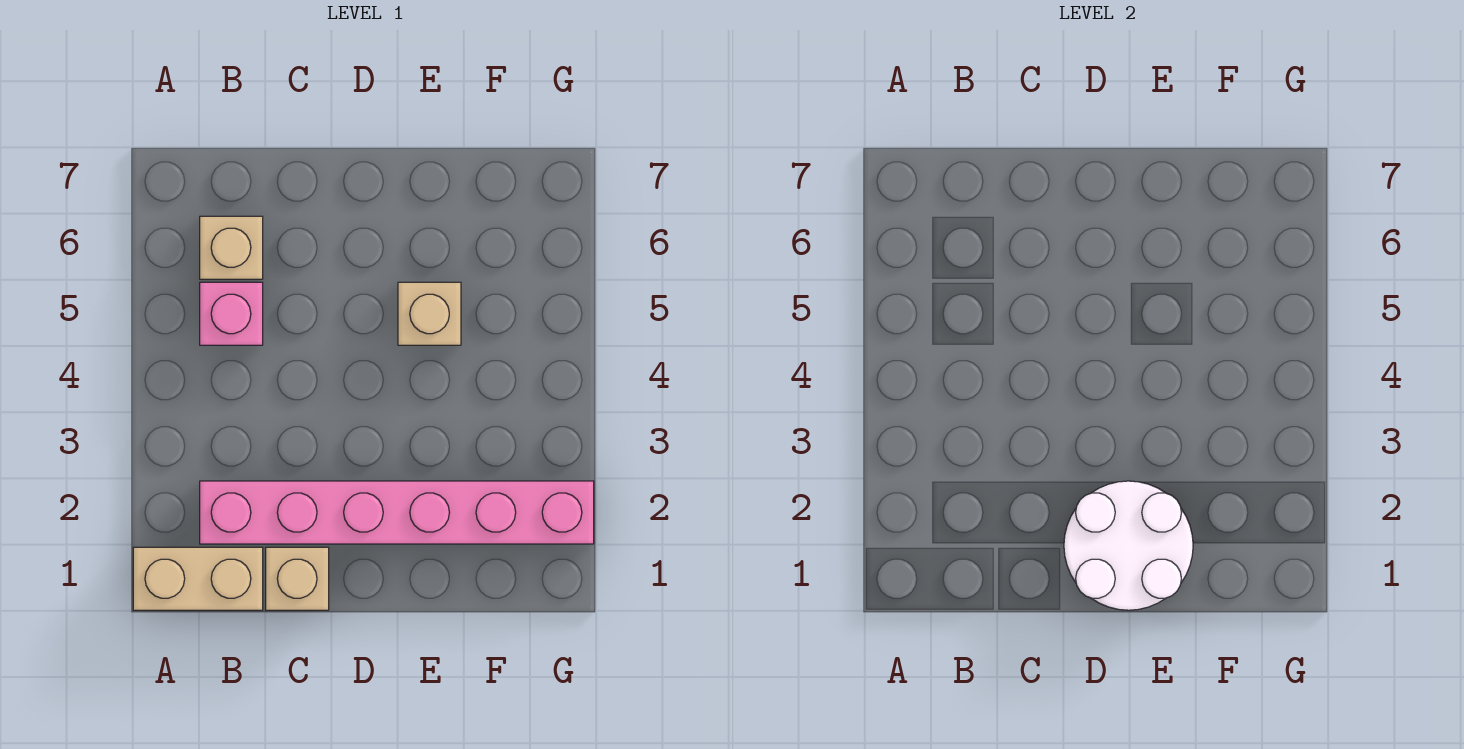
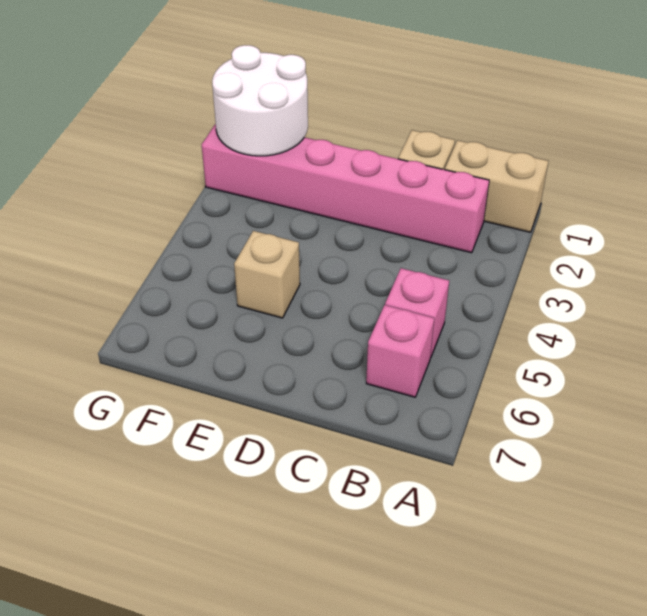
tan brick B6 level 1 -> pink brick B6 level 1
white round brick D1:E2 level 2 -> white round brick F1:G2 level 2

